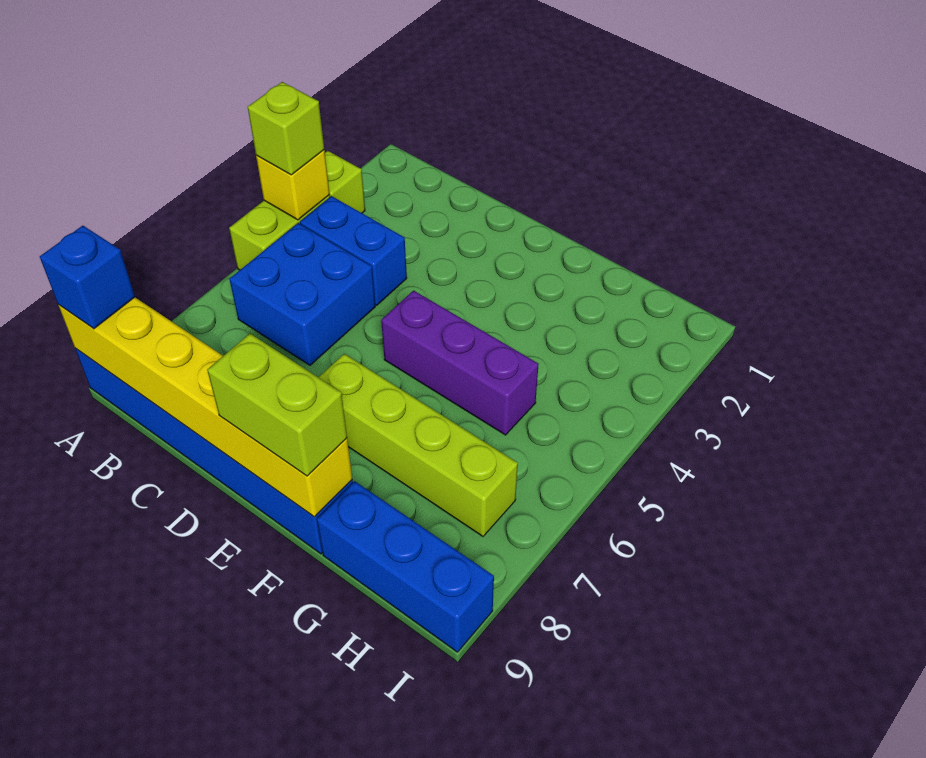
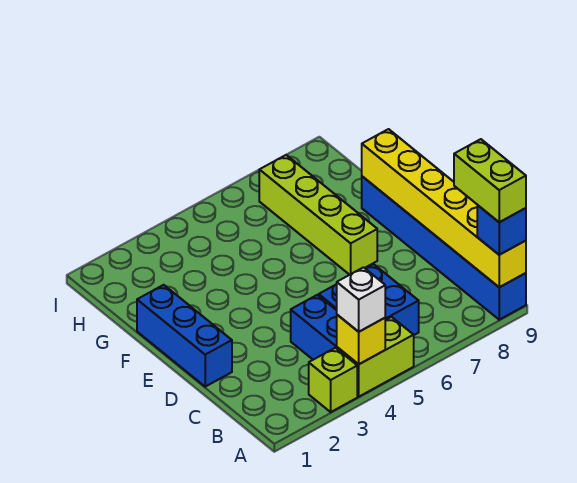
lime brick A4 level 3 -> white brick A4 level 3
purple brick E5:G5 level 1 -> none
lime brick E9:F9 level 3 -> lime brick A9:B9 level 4
blue brick G9:I9 level 1 -> blue brick D1:F1 level 1

